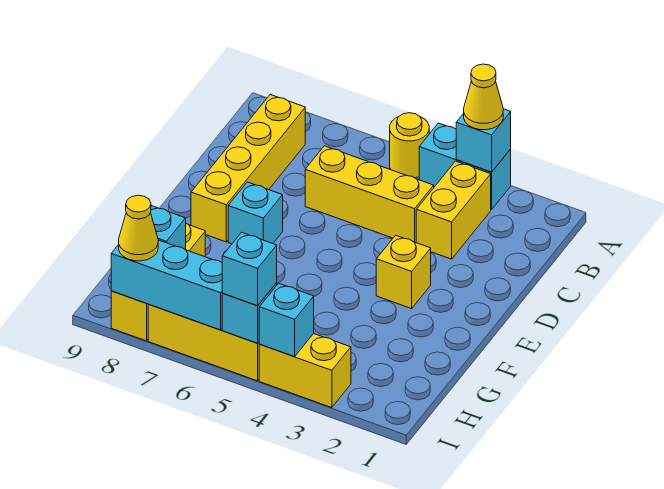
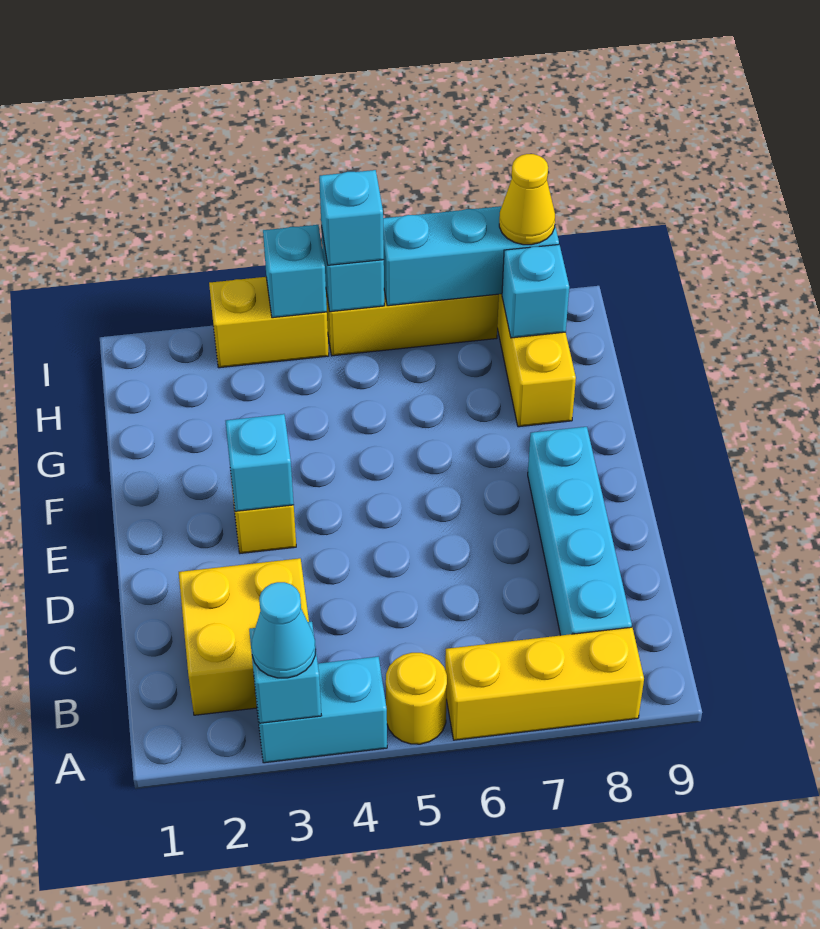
yellow cone A3 level 3 -> cyan cone A3 level 3
yellow brick B3:C3 level 1 -> yellow brick B2:C3 level 1
yellow brick B8:E8 level 1 -> cyan brick B8:E8 level 1
yellow brick C4:C6 level 1 -> yellow brick A6:A8 level 1
cyan brick E7 level 1 -> cyan brick E3 level 2

